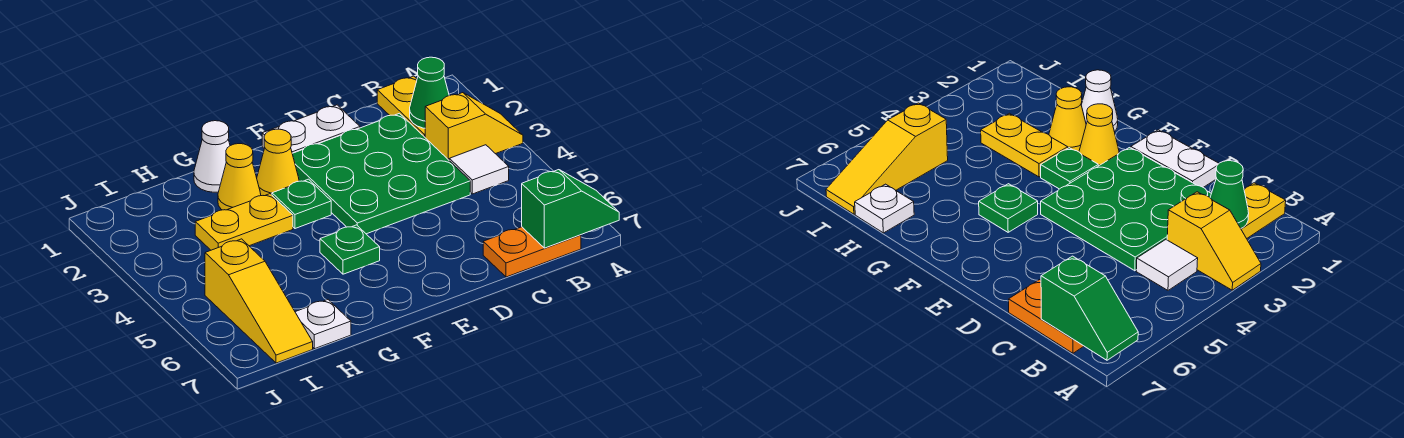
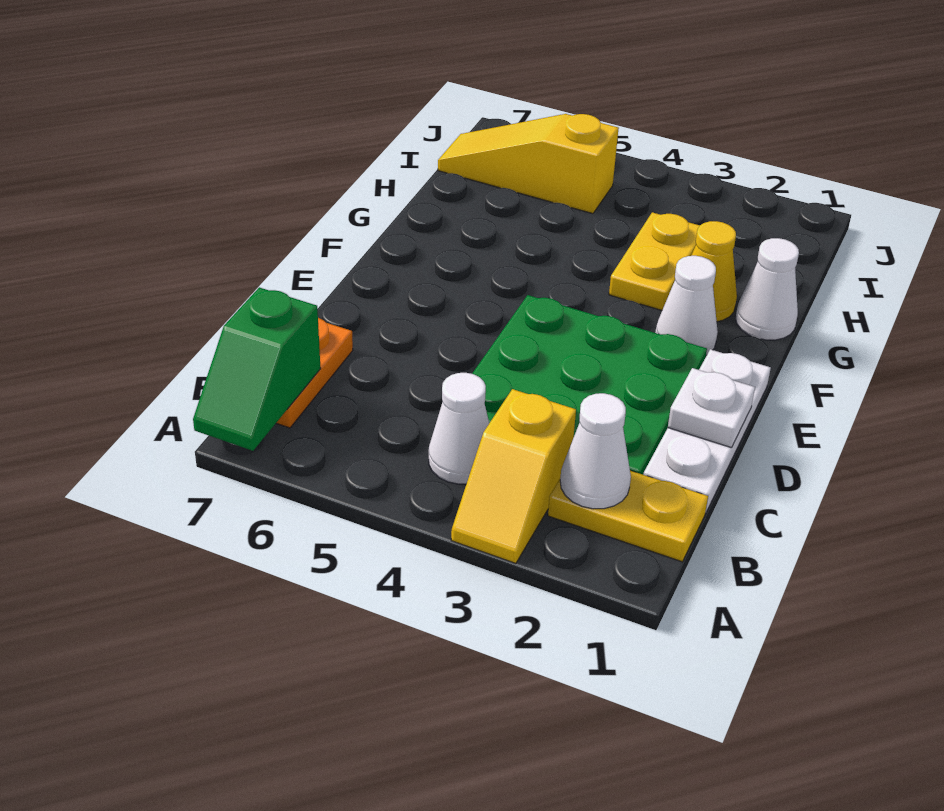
green cone B2 level 2 -> white cone B2 level 2
white tile B4 level 1 -> white cone B4 level 1
white plate D1:E1 level 1 -> white plate C1:E1 level 1
yellow cone F2 level 1 -> white cone F2 level 1
green plate F3 level 1 -> none
green plate F5 level 1 -> none
white plate H7 level 1 -> white plate D1 level 2

